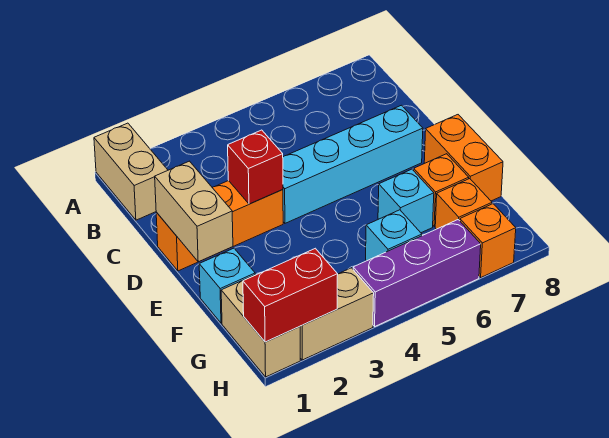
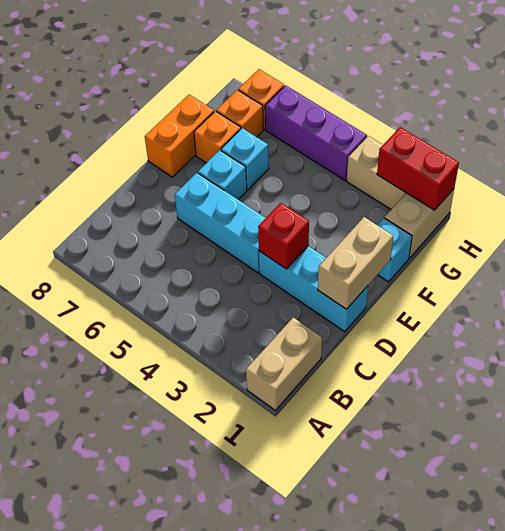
orange brick D1:D3 level 1 -> cyan brick D1:D3 level 1
cyan brick D4:D7 level 1 -> cyan brick D4:D6 level 1
cyan brick G5 level 1 -> cyan brick E6 level 1

